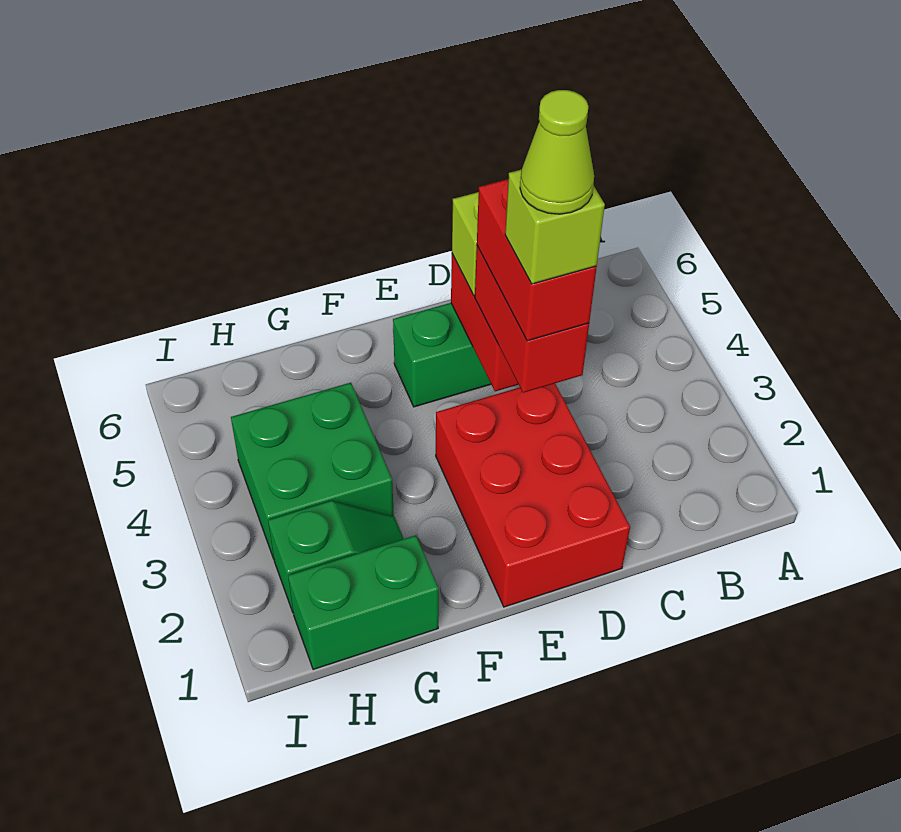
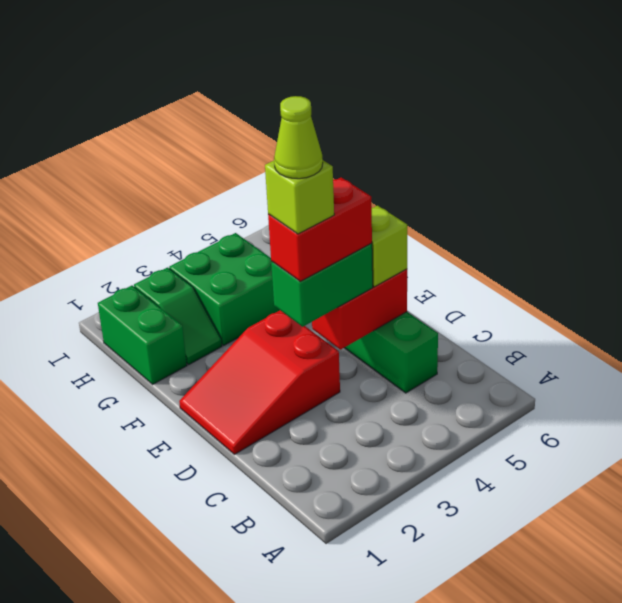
red brick D1:E3 level 1 -> red slope D1:E3 level 1 top 3
red brick D3:D4 level 3 -> green brick D3:D4 level 3

